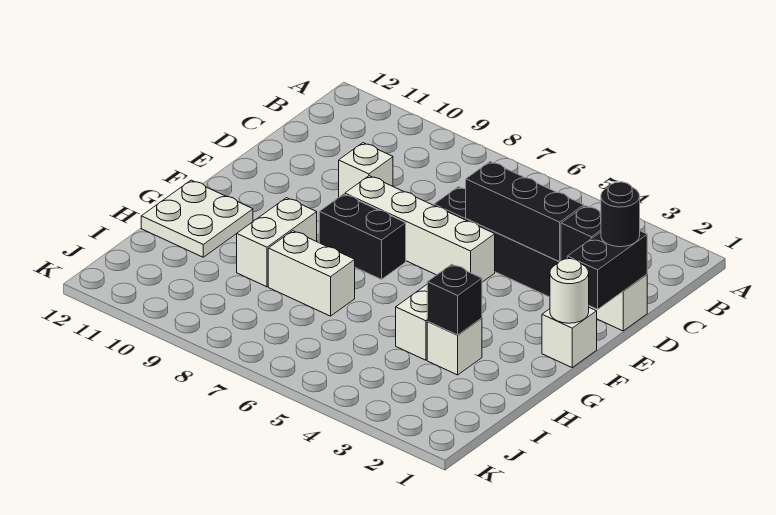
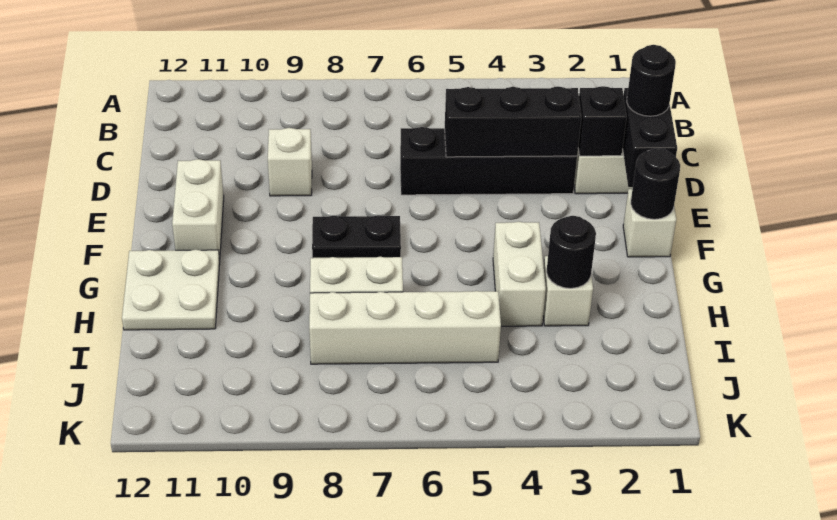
white brick E5:E8 level 1 -> white brick I5:I8 level 1
white round brick F1 level 2 -> black round brick F1 level 2
black brick F7:F8 level 1 -> black plate F7:F8 level 1
white brick G9:H9 level 1 -> white brick E11:F11 level 1
black brick H3 level 2 -> black round brick H3 level 2

